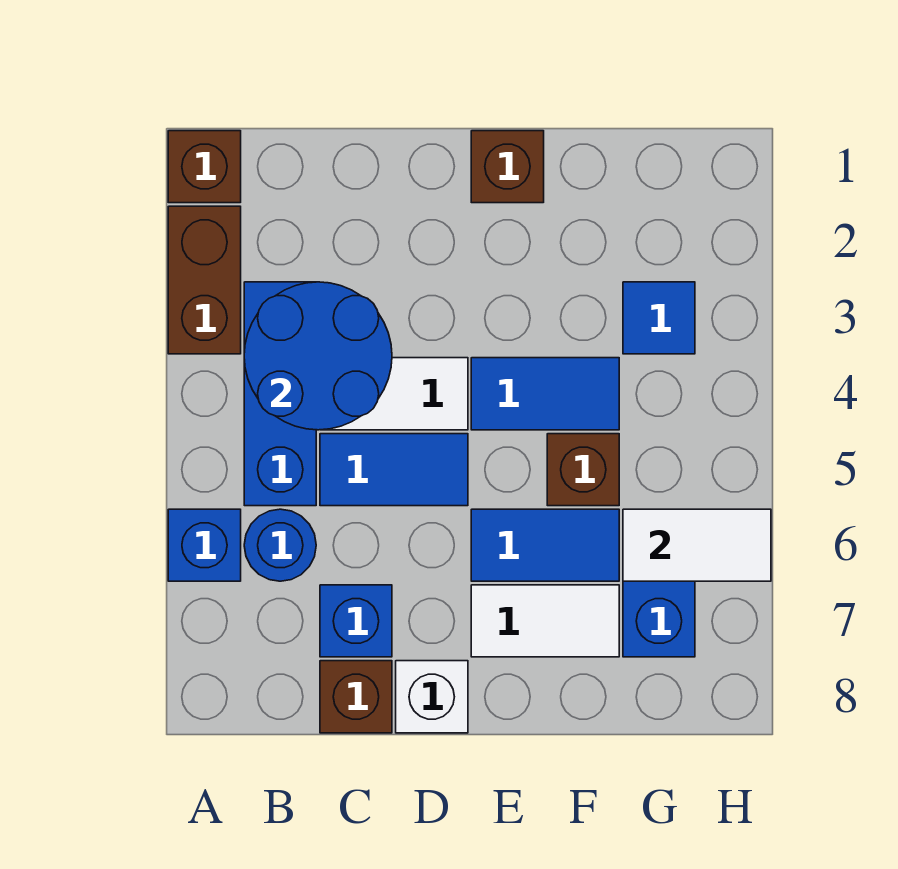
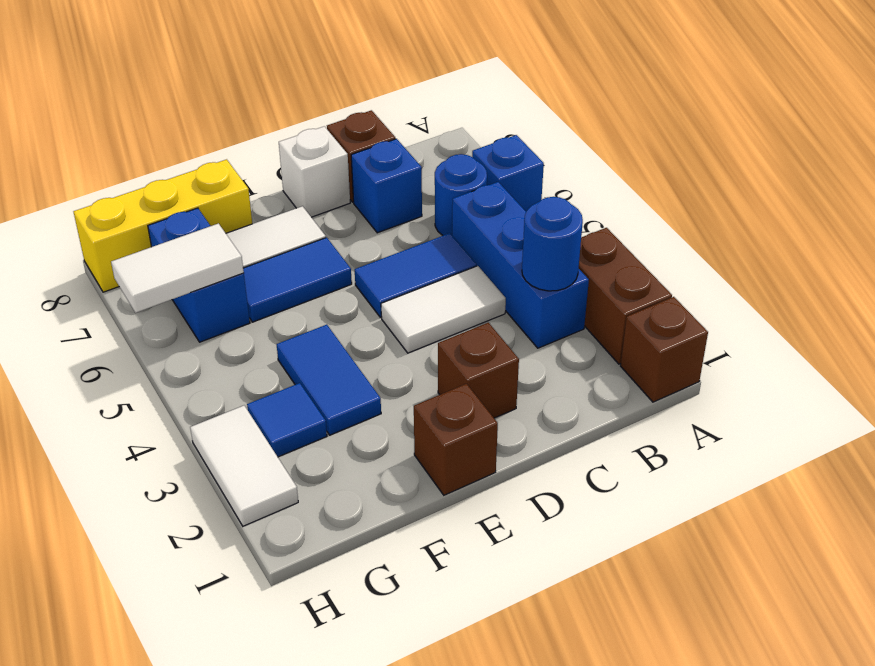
blue round brick B3:C4 level 2 -> blue round brick B3 level 2
blue tile E4:F4 level 1 -> blue tile F3:F4 level 1
brown brick F5 level 1 -> brown brick D2 level 1
none -> yellow brick F8:H8 level 1
none -> white tile H2:H3 level 1

